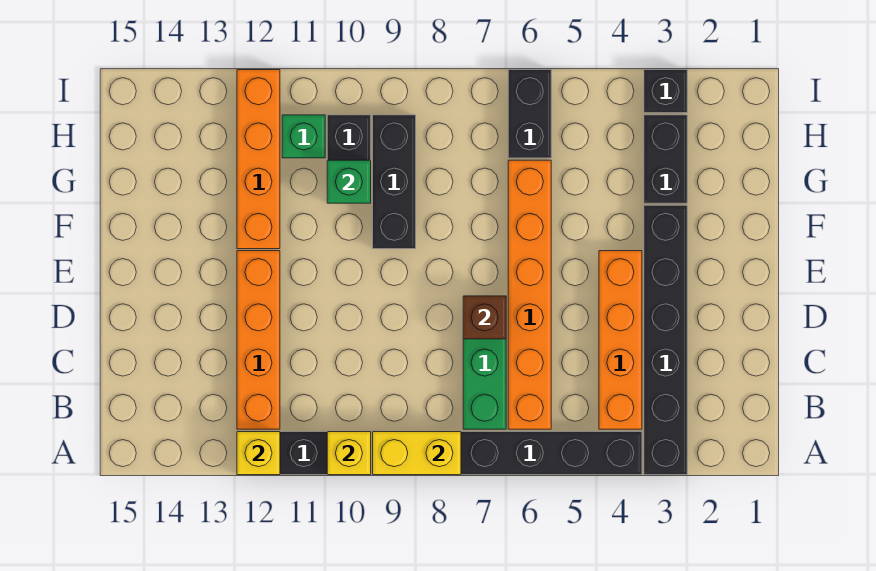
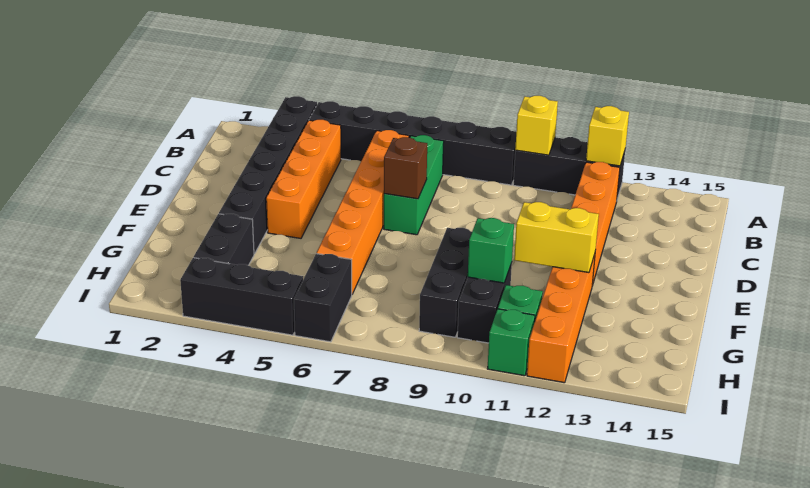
yellow brick A8:A9 level 2 -> yellow brick F11:F12 level 2
black brick I3 level 1 -> black brick I3:I5 level 1
none -> green brick I11 level 1

